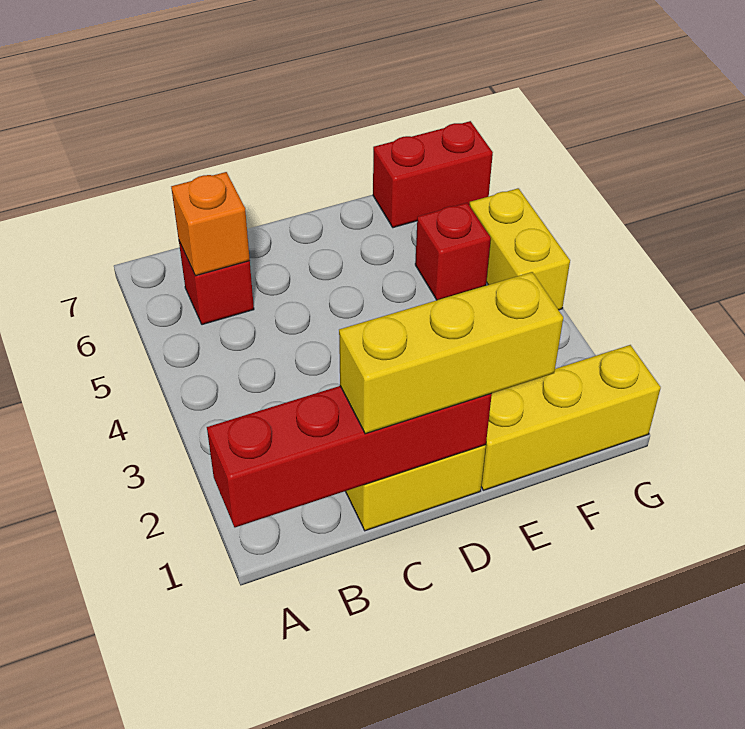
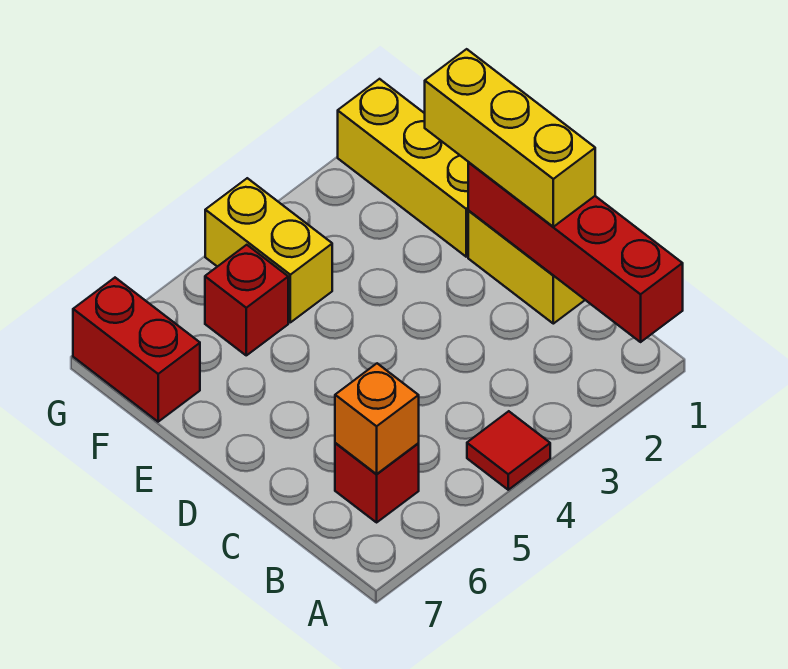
none -> red tile A4 level 1
yellow brick G4:G5 level 1 -> yellow brick F4:G4 level 1

